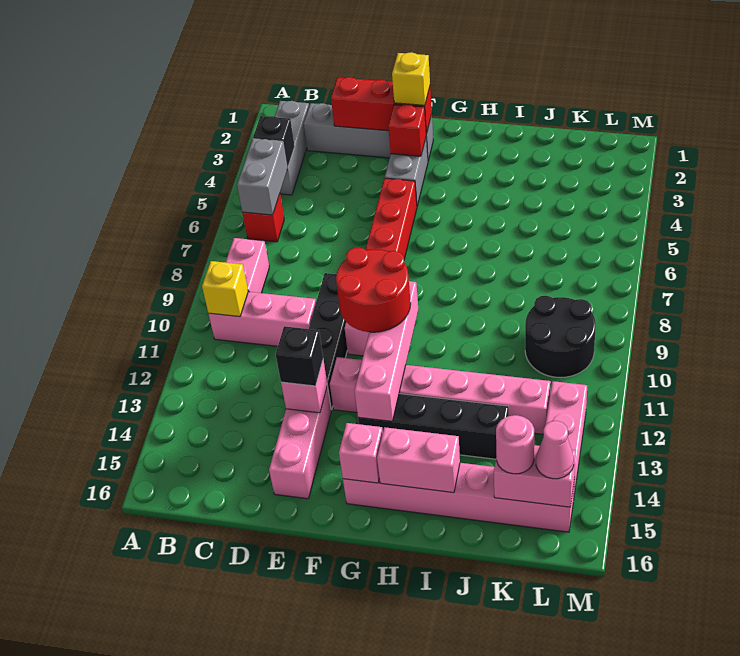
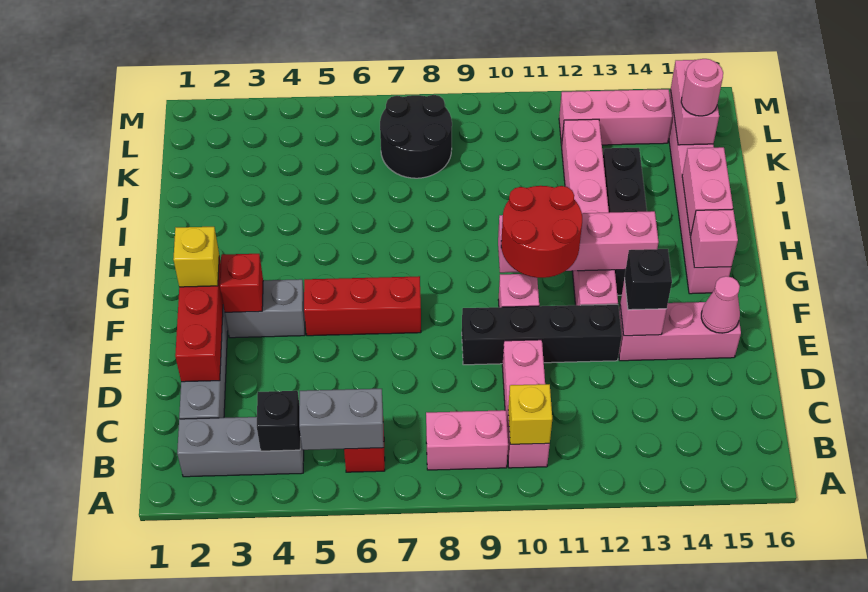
black round brick K9:L10 level 1 -> black round brick K7:L8 level 1
pink cone L15 level 3 -> pink cone E15 level 2

